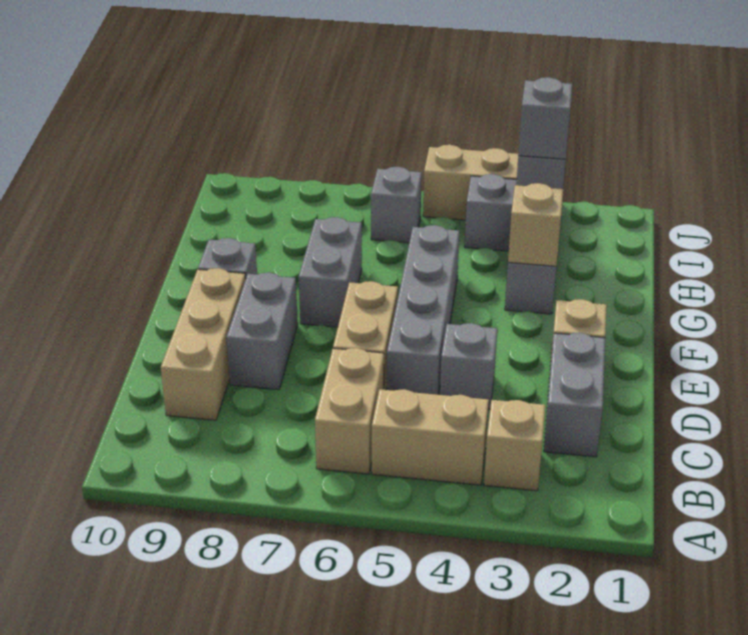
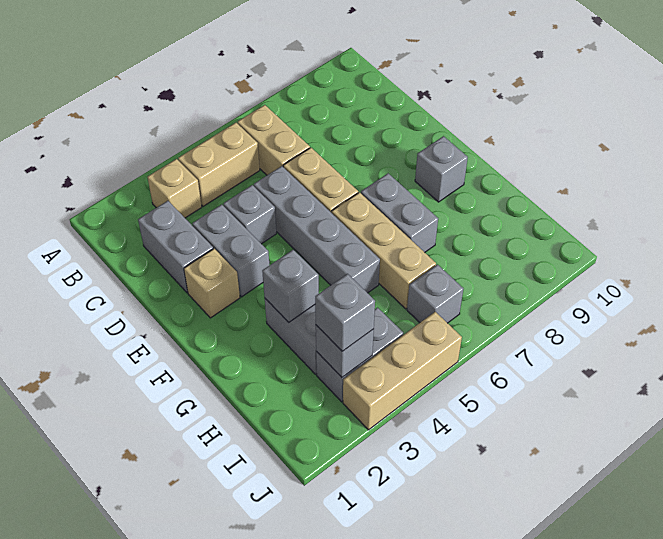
tan brick C9:E9 level 1 -> tan brick F6:H6 level 1
grey brick D8:E8 level 1 -> grey brick D3:E3 level 1
tan brick G3 level 2 -> grey brick G3 level 2

